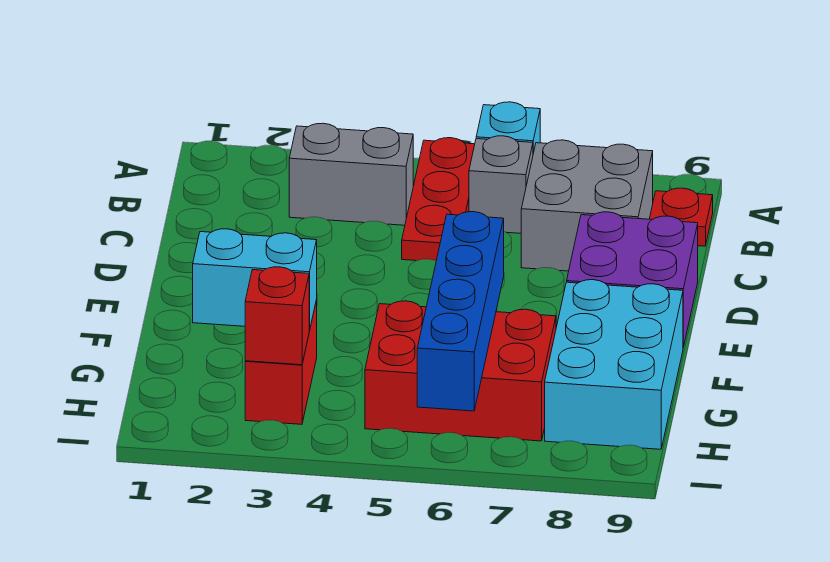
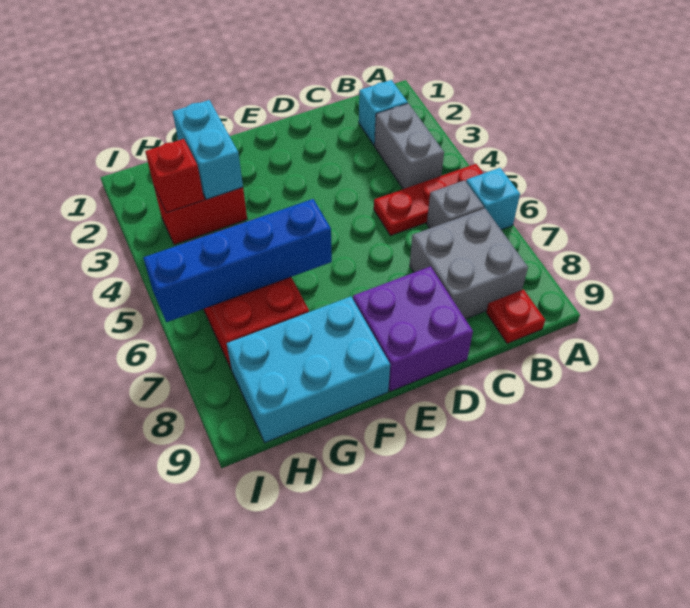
none -> cyan brick B2 level 1

